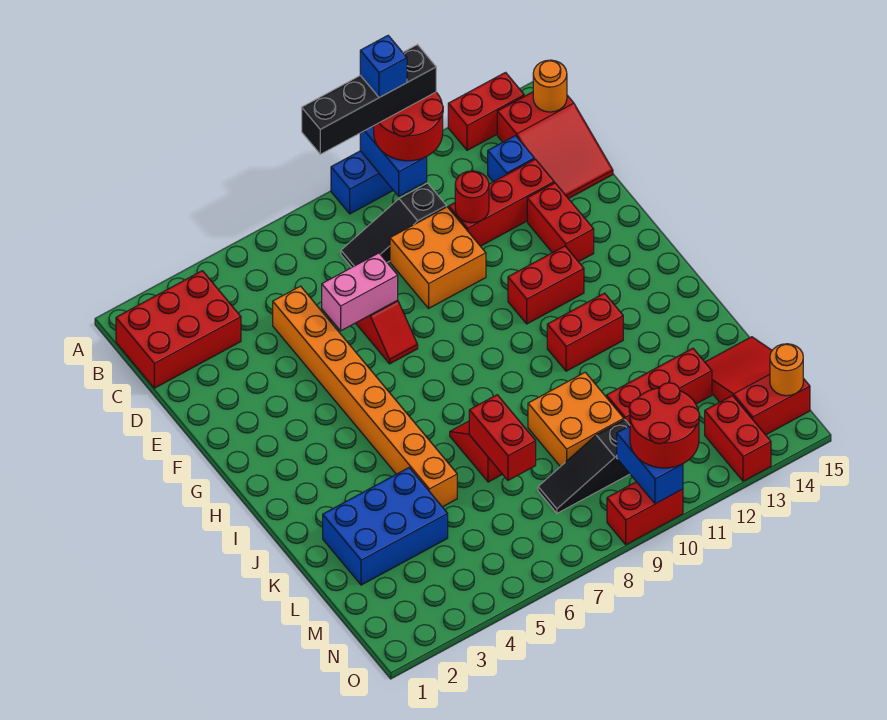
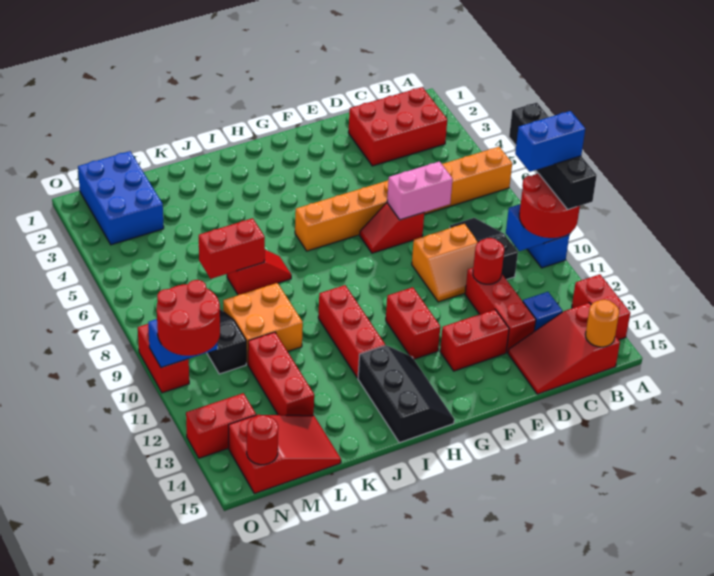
blue brick A10 level 5 -> blue brick A10:B10 level 5
red brick B1:C3 level 1 -> red brick B2:D3 level 1
orange brick D5:K5 level 1 -> orange brick A6:H6 level 1
orange brick D9:E10 level 1 -> orange slope D9:E10 level 1 top 9
pink brick E6:E7 level 2 -> pink brick D7:E7 level 2
none -> black slope H13:I15 level 1 top I
red brick I11:I12 level 1 -> red brick I10:I12 level 1
blue brick K2:L4 level 1 -> blue brick M1:N3 level 1
orange round brick N15 level 2 -> red round brick N15 level 2

